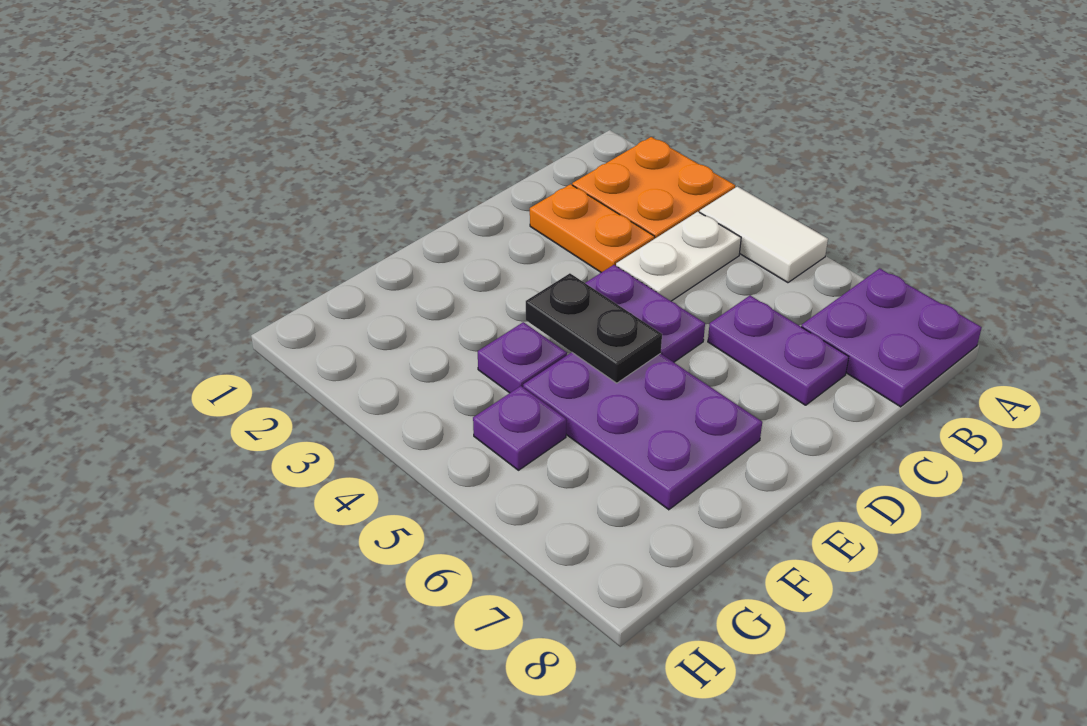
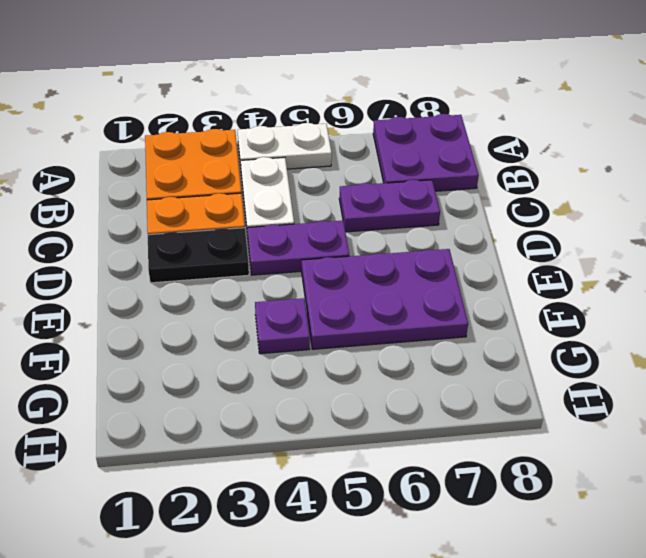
white tile A4:A5 level 1 -> white plate A4:A5 level 1
black plate E4:E5 level 2 -> black plate D2:D3 level 1
purple plate G5 level 1 -> none

